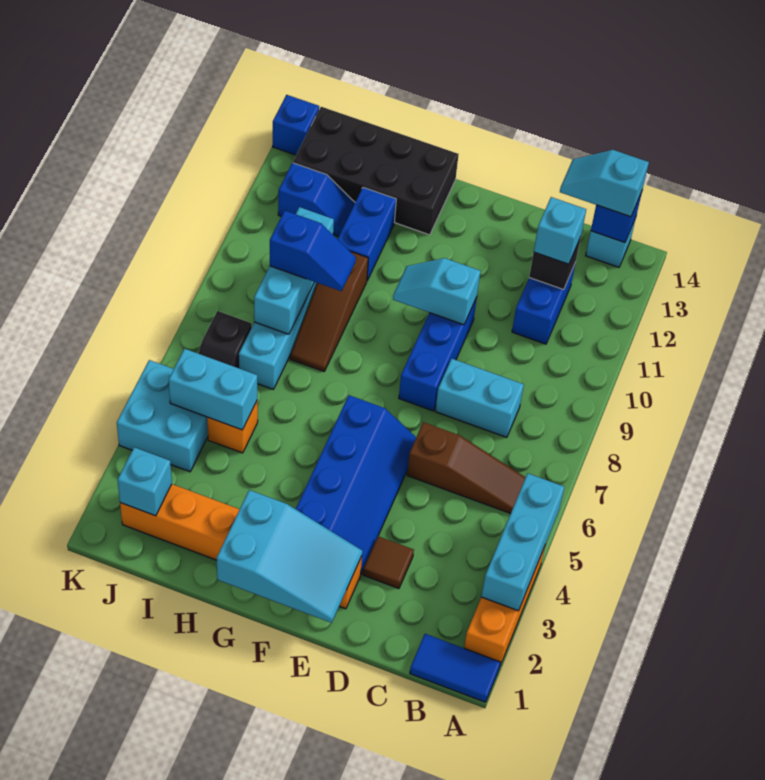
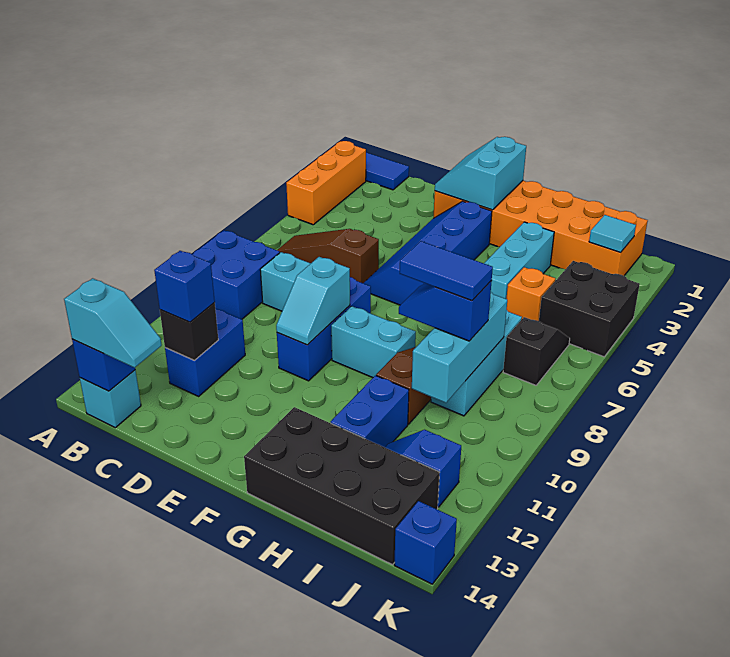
cyan brick A3:A5 level 2 -> cyan brick H3:H5 level 1
none -> blue brick A8:B9 level 1
cyan brick C12 level 3 -> blue brick C12 level 3
brown tile D3 level 1 -> none
cyan slope E1:G2 level 2 top G -> cyan slope E1:F2 level 2 top F
orange brick E2:J2 level 1 -> orange brick E1:J2 level 1
cyan slope E10:F10 level 2 top E -> cyan slope E9:E10 level 2 top 9
none -> blue tile H9:I9 level 4
cyan brick I5:J5 level 2 -> cyan brick F9:G9 level 1
cyan brick J2 level 2 -> cyan tile J2 level 2
cyan brick J4:K5 level 1 -> black brick J4:K5 level 1

